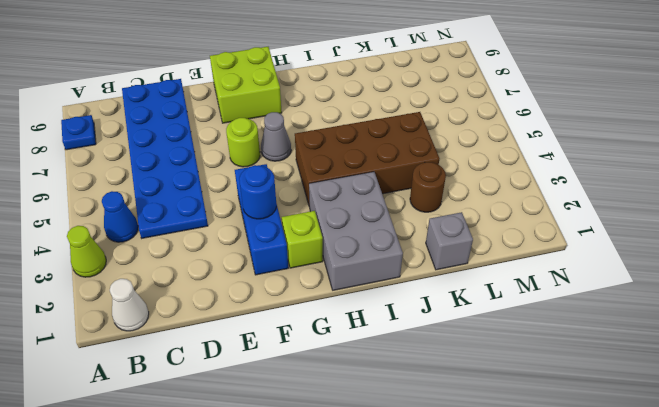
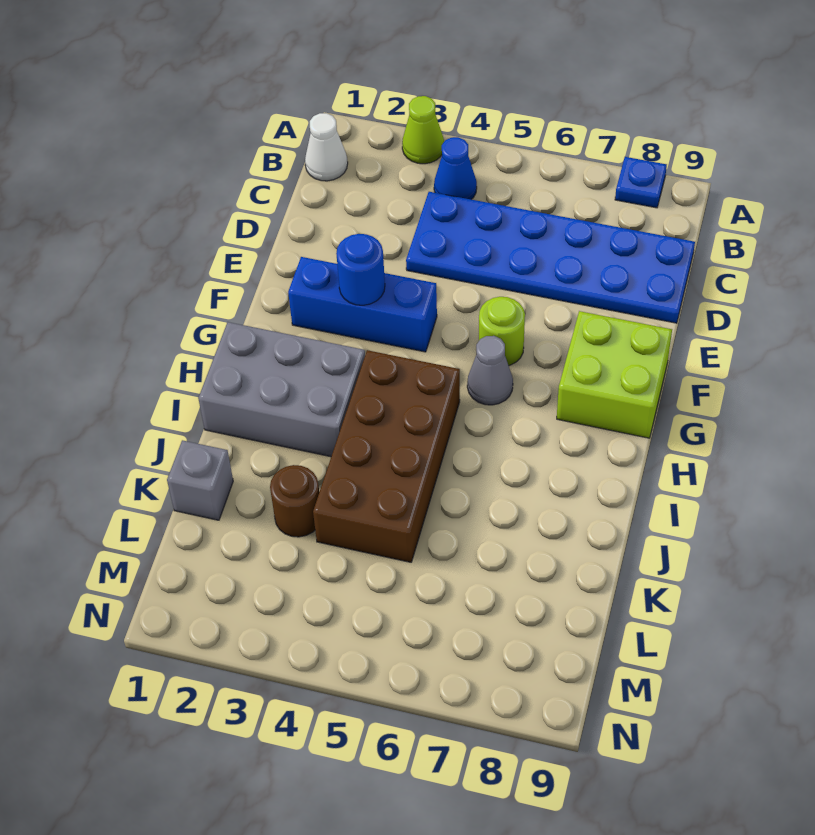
lime brick G2 level 1 -> none

